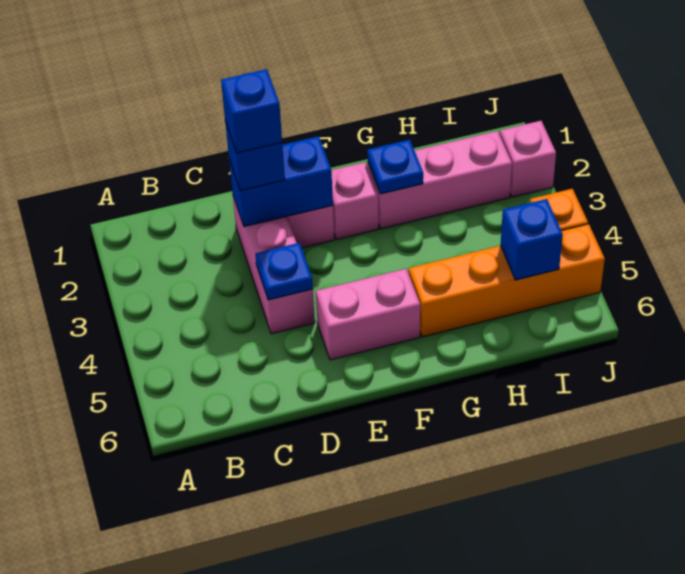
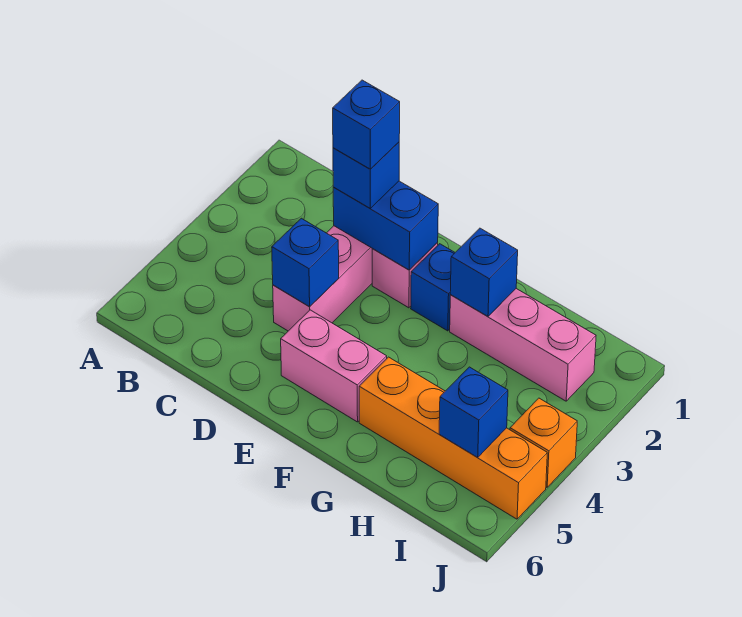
blue plate D4 level 2 -> blue brick D4 level 2
pink brick F2 level 1 -> blue brick F2 level 1
blue plate G2 level 2 -> blue brick G2 level 2
pink brick J2 level 1 -> none

